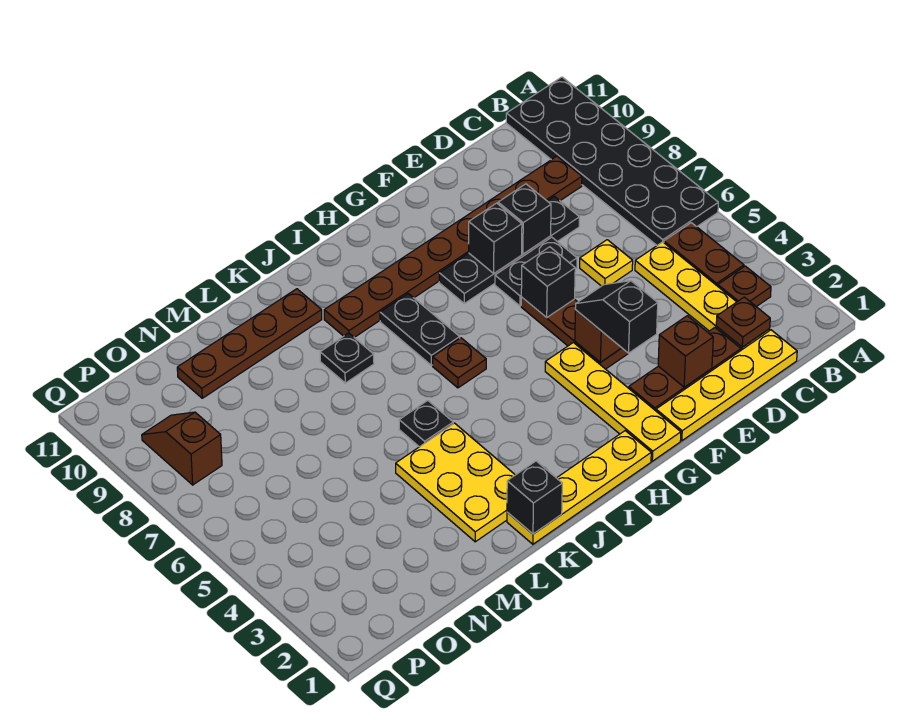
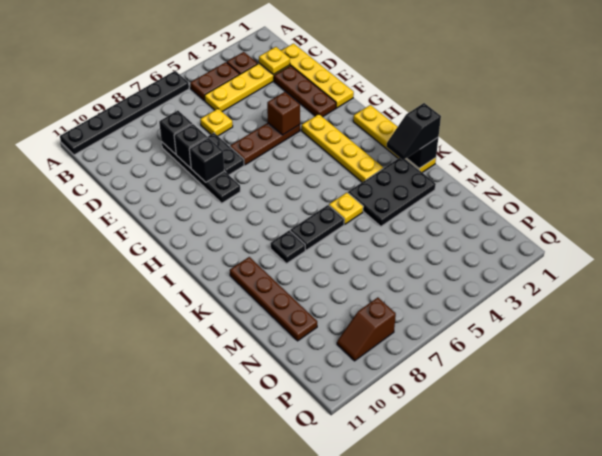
black plate A6:B11 level 1 -> black plate A6:A11 level 1
brown plate C2 level 2 -> yellow plate C2 level 2
brown plate C9:J9 level 1 -> none
brown brick E2 level 2 -> none
black slope F3:F4 level 3 top 3 -> black slope K1:K2 level 3 top 1
black brick F6 level 2 -> black brick D8 level 2
yellow plate G1:G4 level 1 -> yellow plate G3:J3 level 1
brown plate I6 level 1 -> none
black plate I7:I8 level 1 -> black plate K6:K7 level 1
yellow plate K2:L4 level 1 -> black plate K2:L4 level 1
black plate K5 level 1 -> yellow plate K5 level 1

